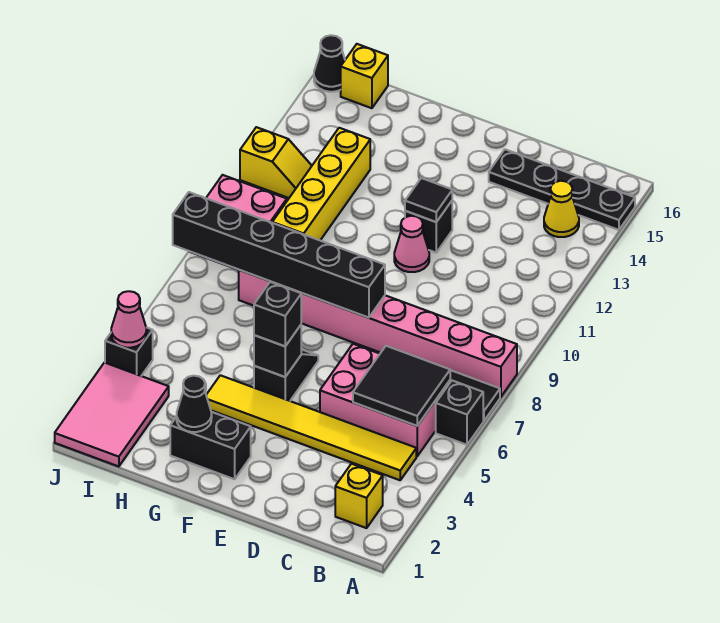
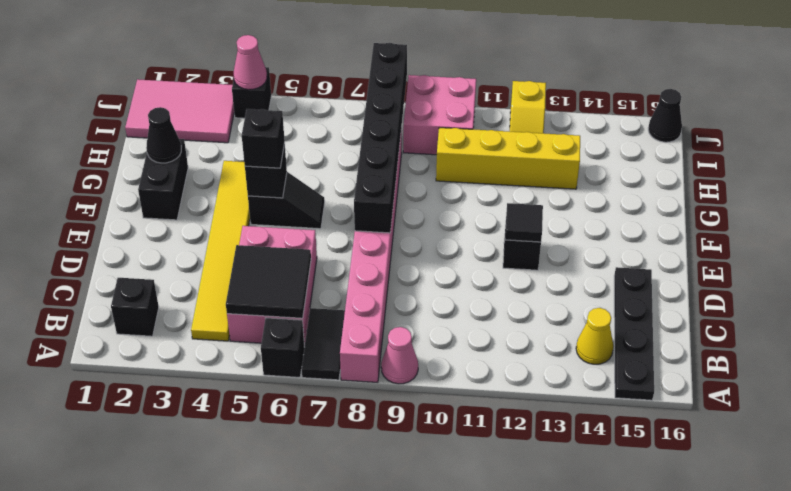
yellow brick B2 level 1 -> black brick B2 level 1
pink cone E11 level 1 -> pink cone A9 level 1
yellow brick I16 level 1 -> none

